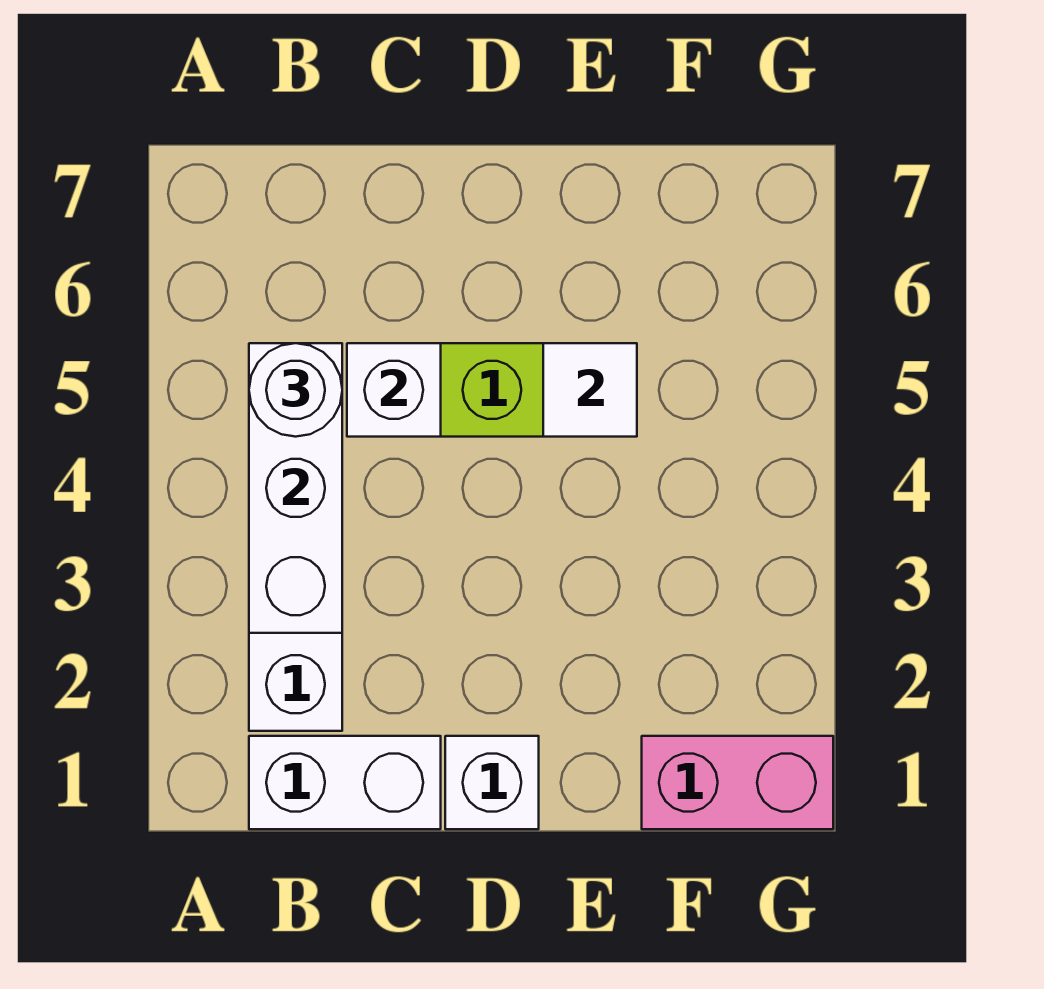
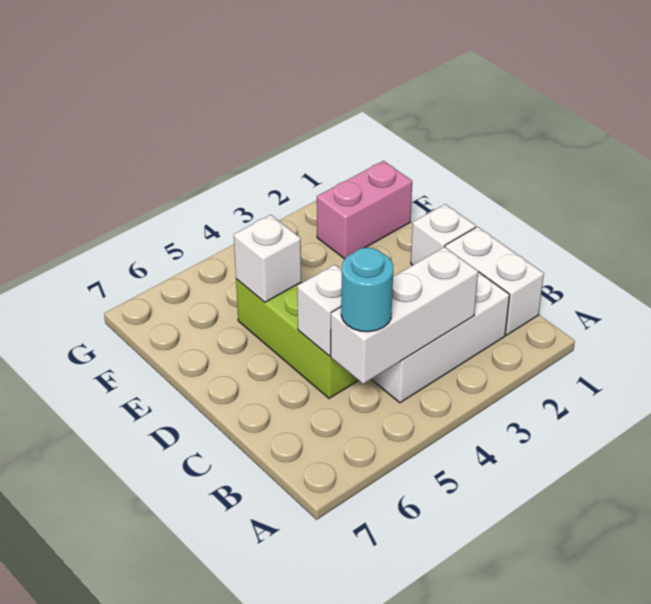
white round brick B5 level 3 -> cyan round brick B5 level 3
white tile E5 level 2 -> white brick E5 level 2
pink brick F1:G1 level 1 -> pink brick F1:F2 level 1

